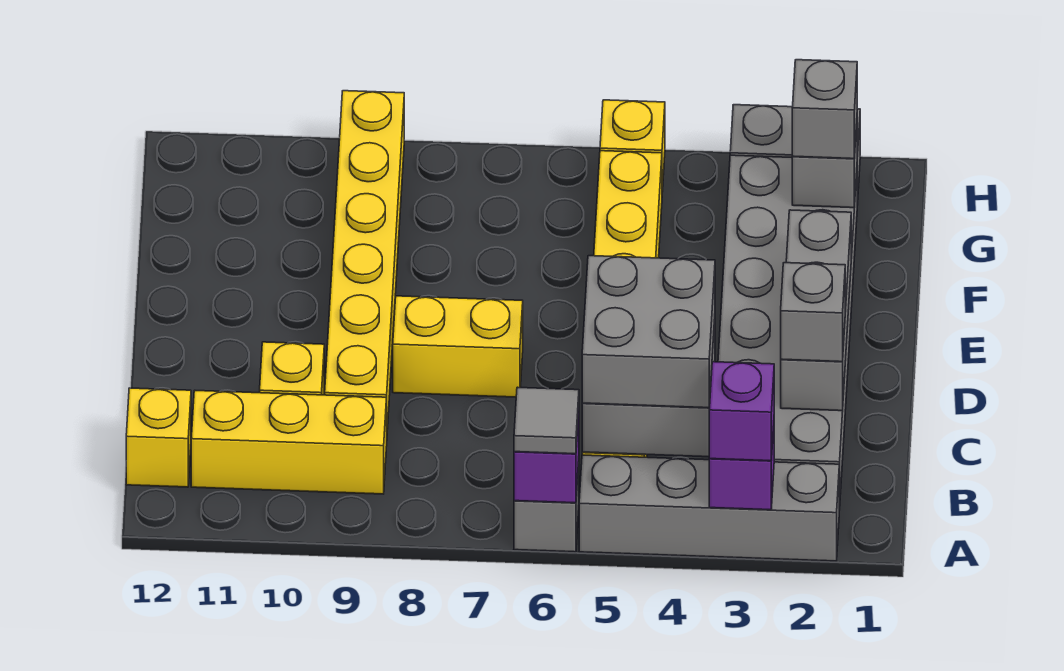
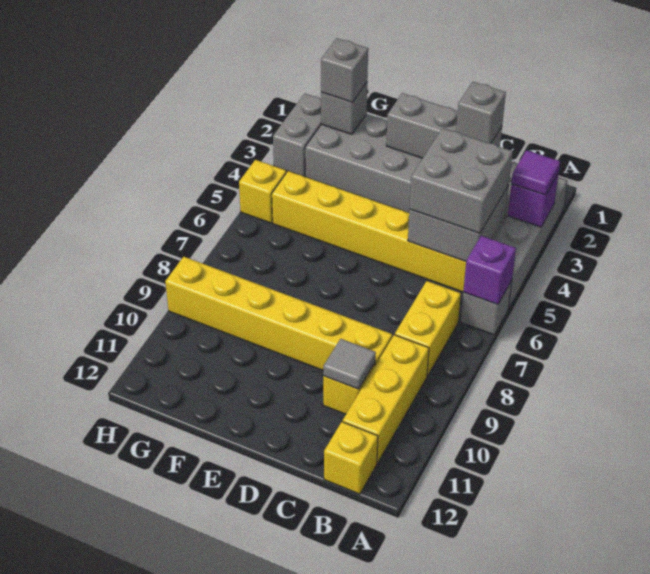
purple brick A3 level 3 -> purple tile A3 level 3
grey tile A6 level 3 -> grey tile C10 level 2
yellow brick D7:D8 level 1 -> yellow brick B7:B8 level 1

